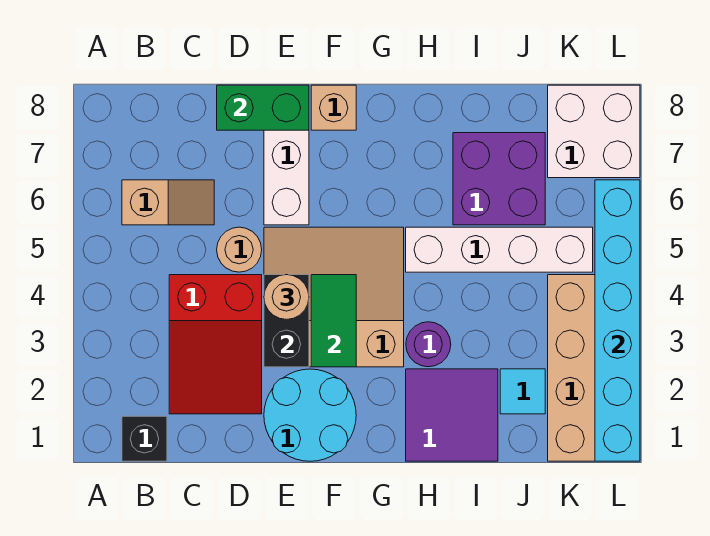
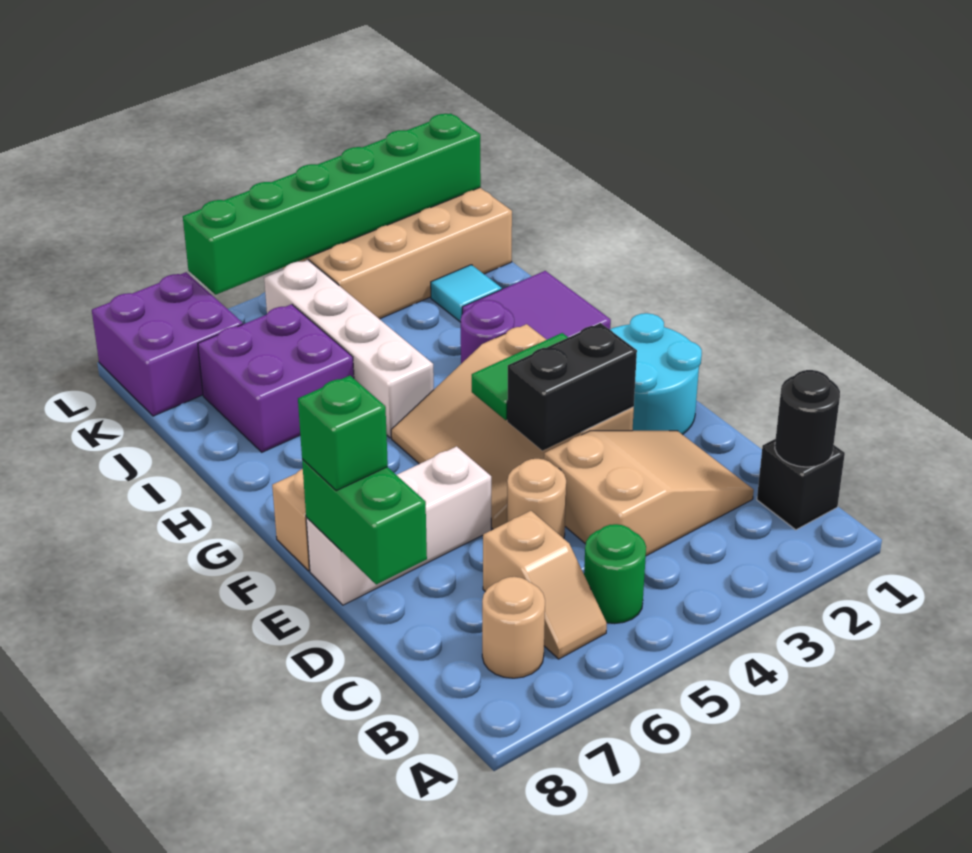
none -> black round brick B1 level 2
none -> green round brick B5 level 1
tan slope B6:C6 level 1 top B -> tan slope B6:C6 level 1 top C
red slope C2:D4 level 1 top 4 -> tan slope C2:D4 level 1 top 4
tan round brick E4 level 3 -> tan round brick B7 level 1
none -> green brick E8 level 3
white brick K7:L8 level 1 -> purple brick K7:L8 level 1
cyan brick L1:L6 level 2 -> green brick L1:L6 level 2

